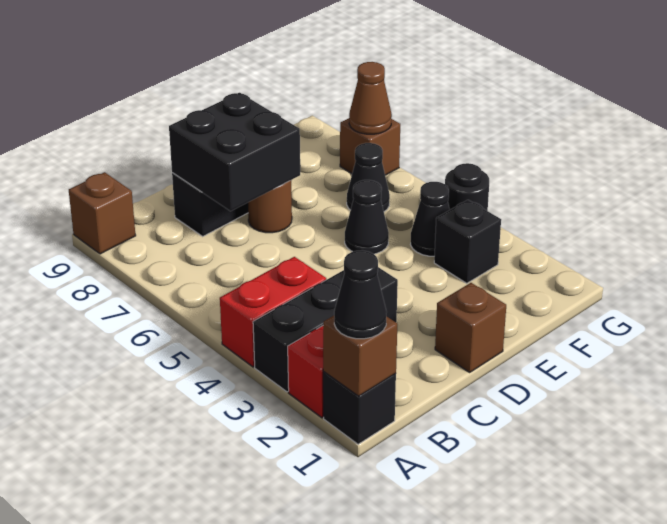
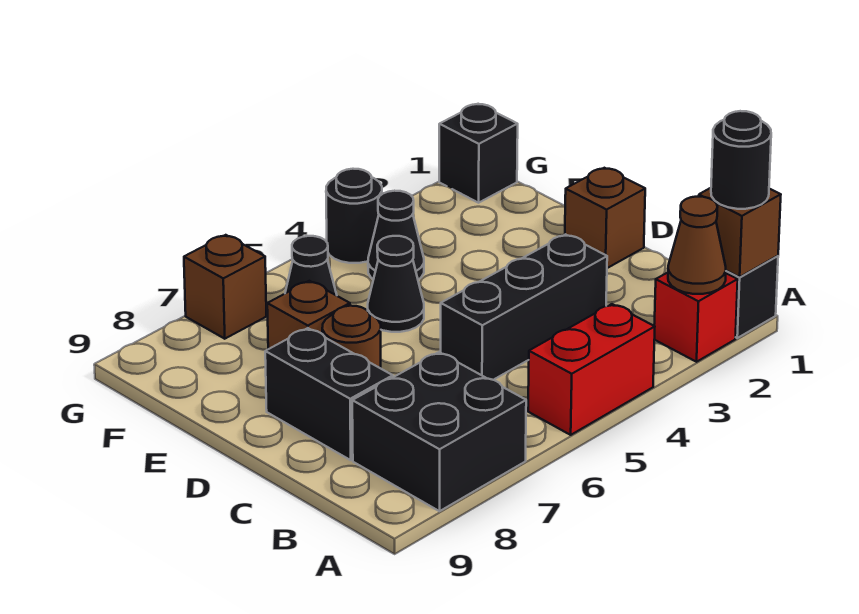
black cone A1 level 3 -> black round brick A1 level 3
black brick A3:C3 level 1 -> black brick C3:C5 level 1
red brick A4:B4 level 1 -> red brick A4:A5 level 1
brown brick A9 level 1 -> brown brick E7 level 1
black brick C7:D8 level 2 -> black brick A7:B8 level 1
black brick F3 level 1 -> black brick G1 level 1
brown cone G7 level 2 -> brown cone A2 level 2

